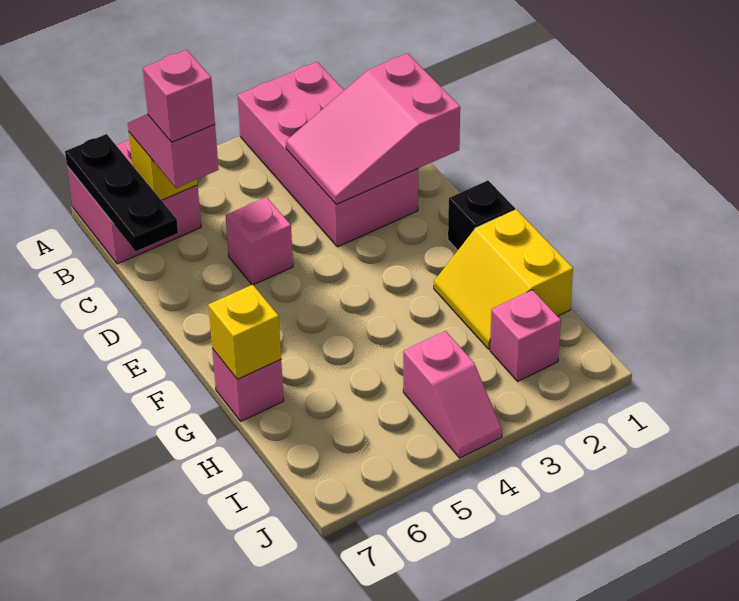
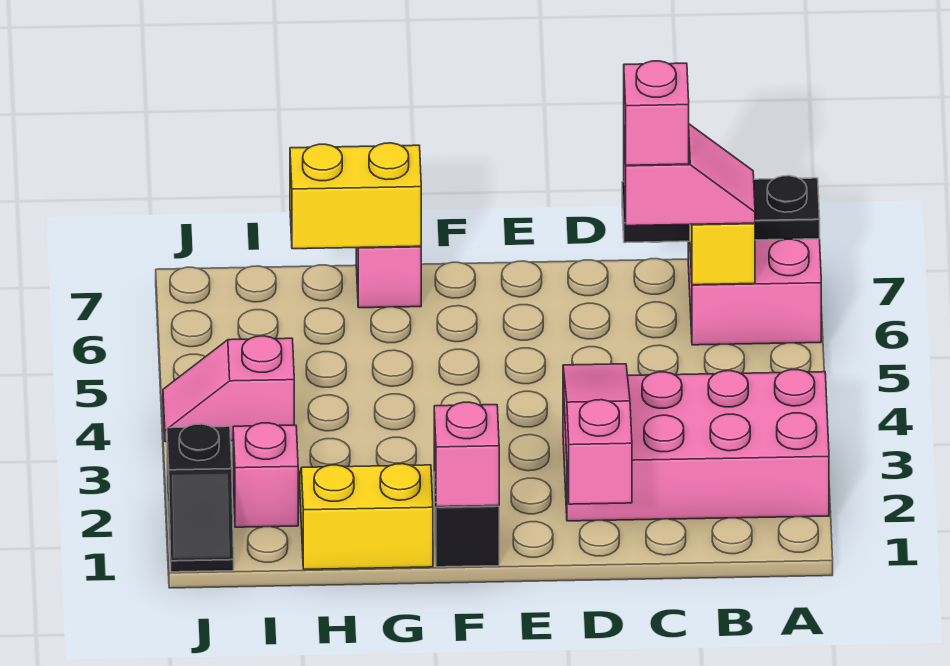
pink slope C1:D3 level 2 top 1 -> pink slope D1:D3 level 2 top 1
pink brick D5 level 1 -> pink brick F1 level 2
yellow brick G7 level 2 -> yellow brick G7:H7 level 2
none -> black slope J1:J2 level 1 top 2

